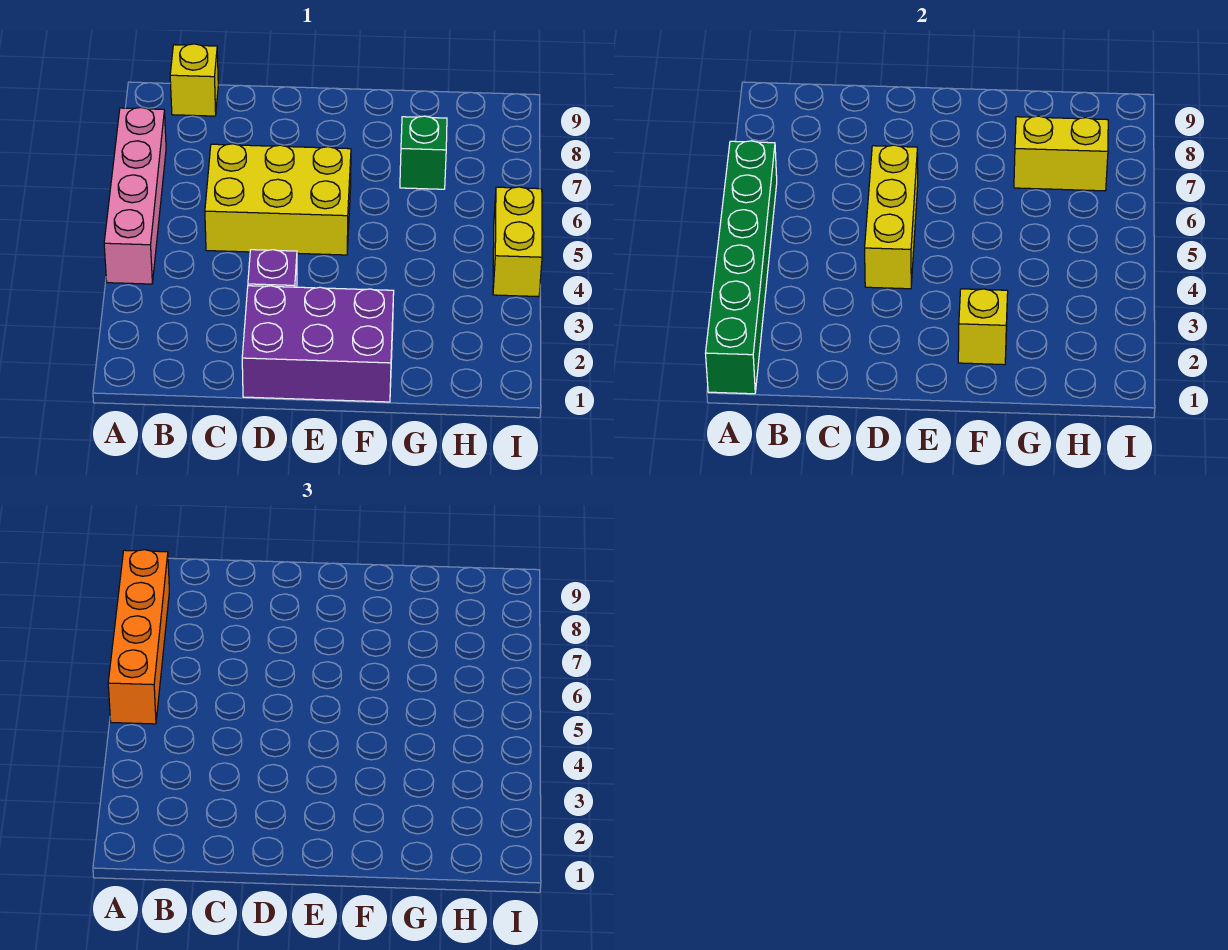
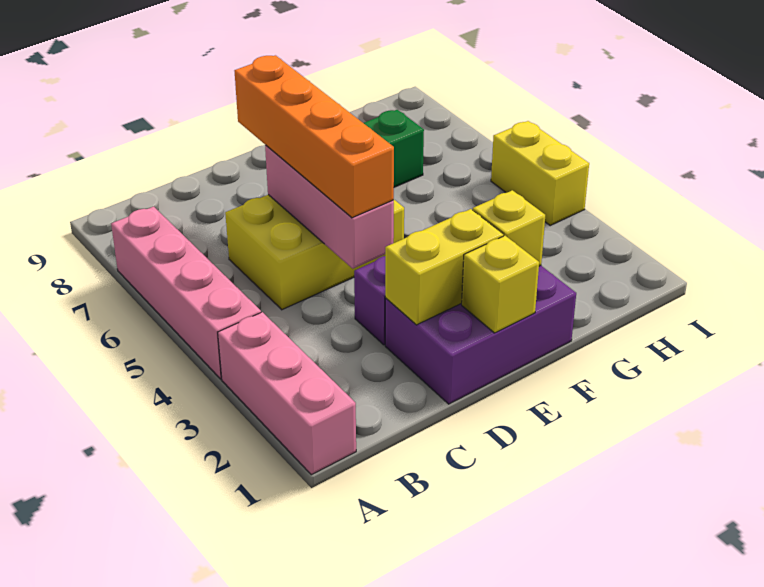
none -> pink brick A1:A3 level 1
green brick A1:A6 level 2 -> none
orange brick A5:A8 level 3 -> orange brick D4:D7 level 3
yellow brick B9 level 1 -> yellow brick E1 level 2
yellow brick D4:D6 level 2 -> pink brick D4:D6 level 2
yellow brick G7:H7 level 2 -> yellow brick D2:E2 level 2

